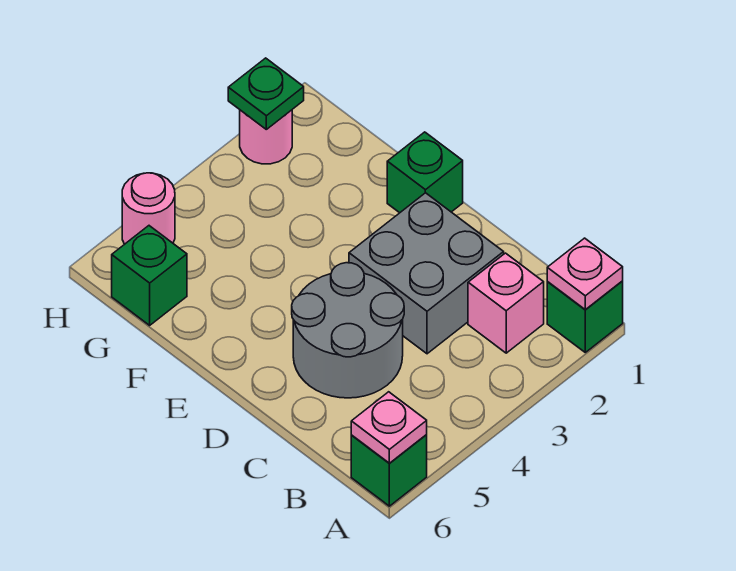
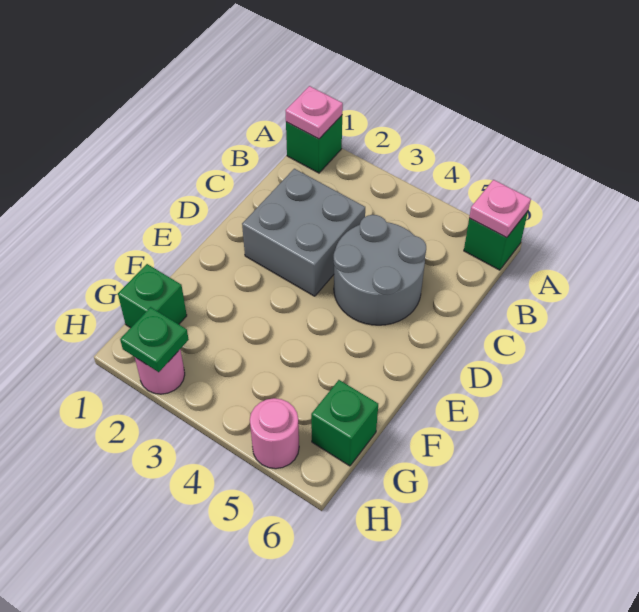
pink brick B2 level 1 -> none
green brick E1 level 1 -> green brick G1 level 1

